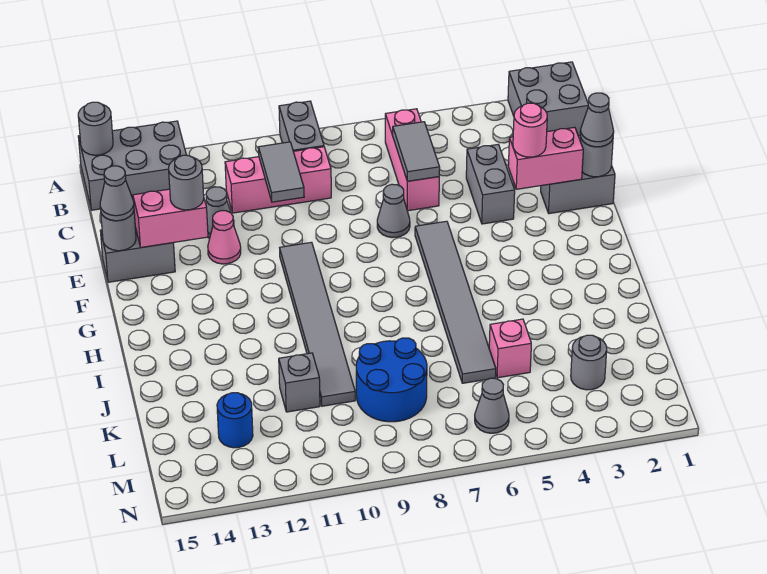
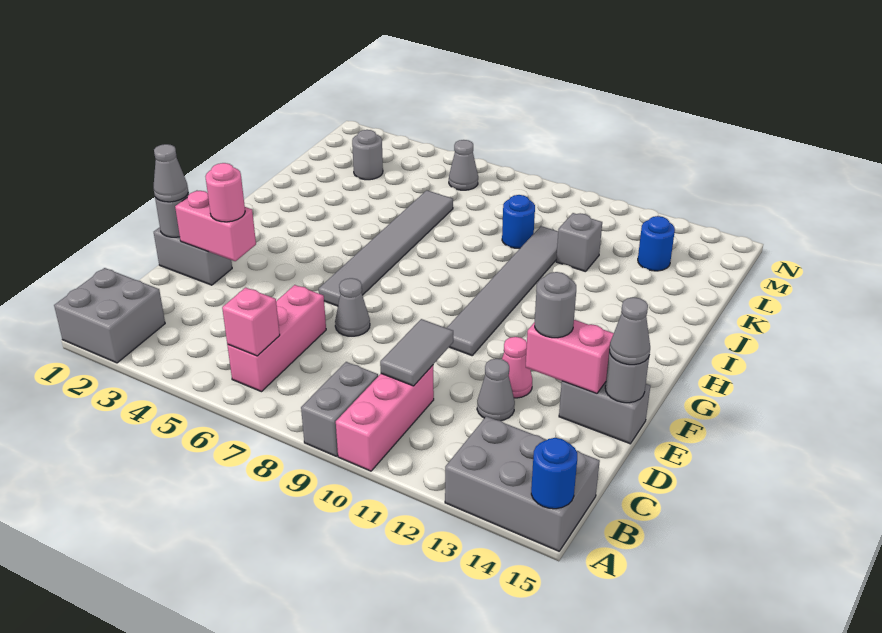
grey round brick A15 level 2 -> blue round brick A15 level 2
grey tile C6:D6 level 2 -> none
pink brick C9:C11 level 1 -> pink brick A10:C10 level 1
grey brick D4:E4 level 1 -> none
pink brick K5 level 1 -> pink brick B6 level 2
blue round brick K8:L9 level 1 -> blue round brick K9 level 1

